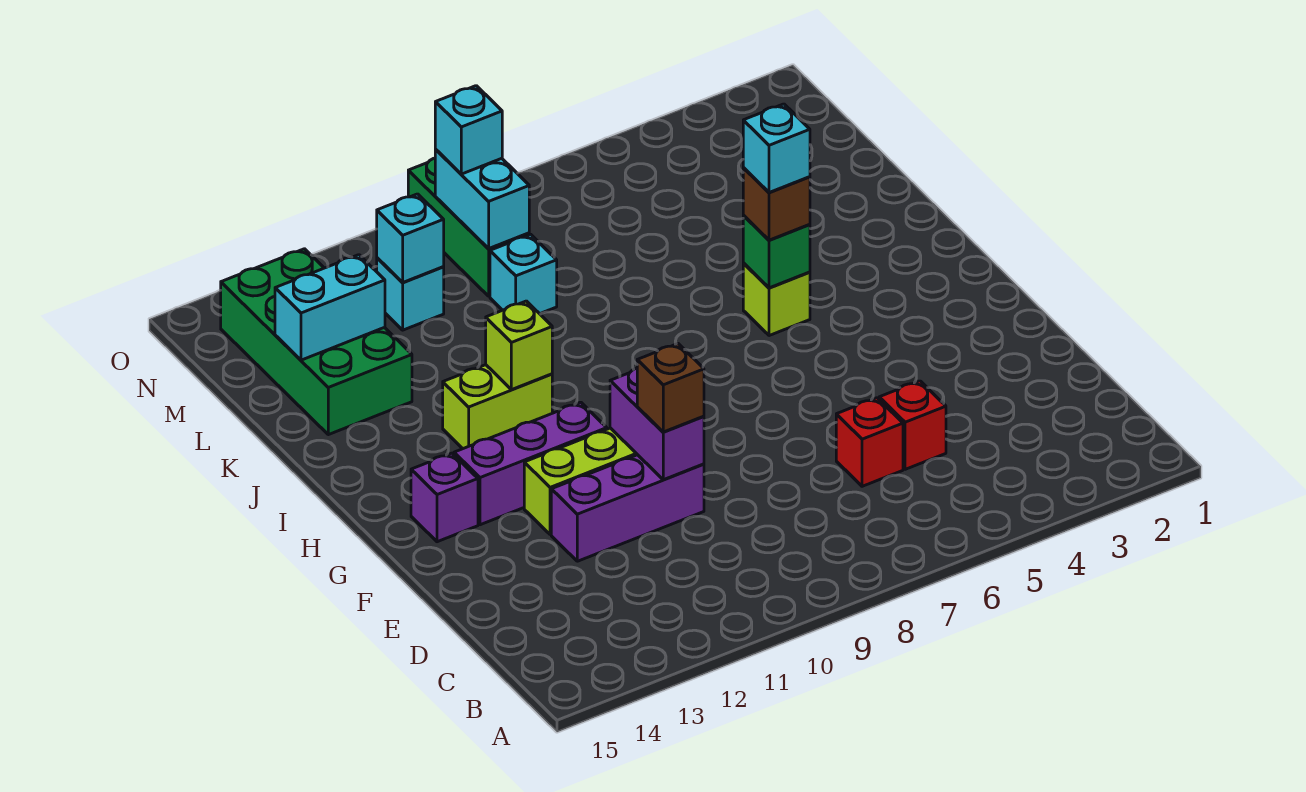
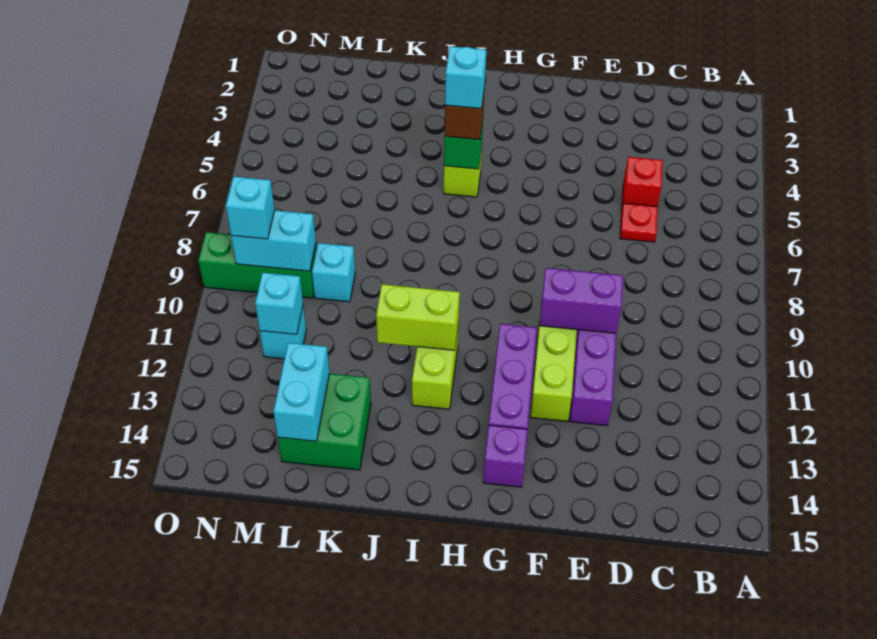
red brick D6 level 1 -> red plate D6 level 1
brown brick E10 level 3 -> none
lime brick I11 level 2 -> lime brick I11:J11 level 2
green brick K13:N14 level 1 -> green brick K13:L14 level 1

